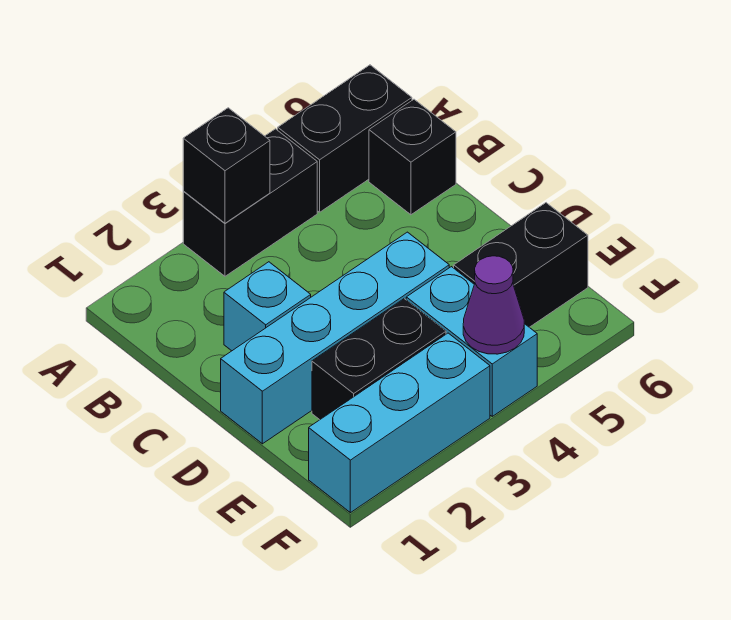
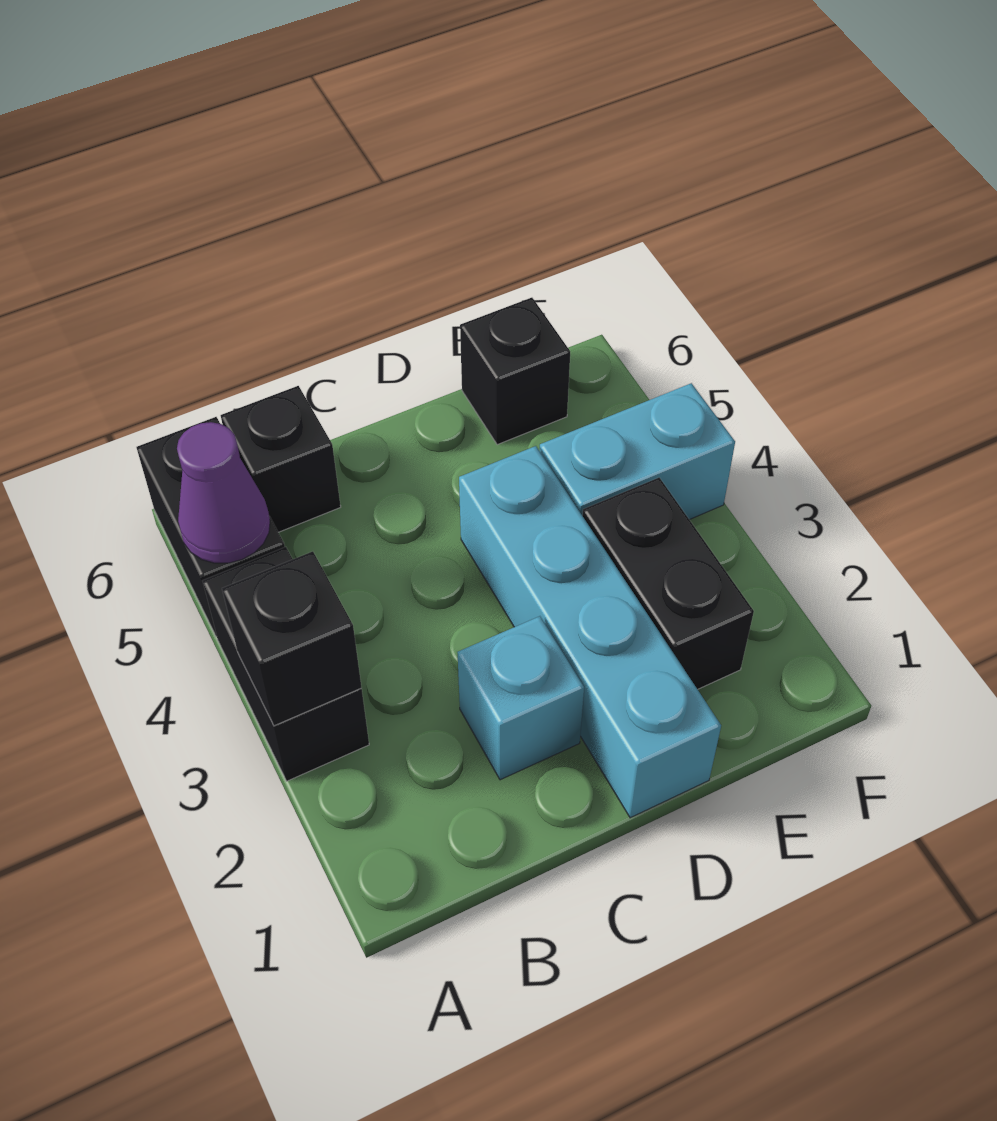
black brick E5:E6 level 1 -> black brick E6 level 1
cyan brick F1:F3 level 1 -> none
purple cone F4 level 2 -> purple cone A5 level 2

